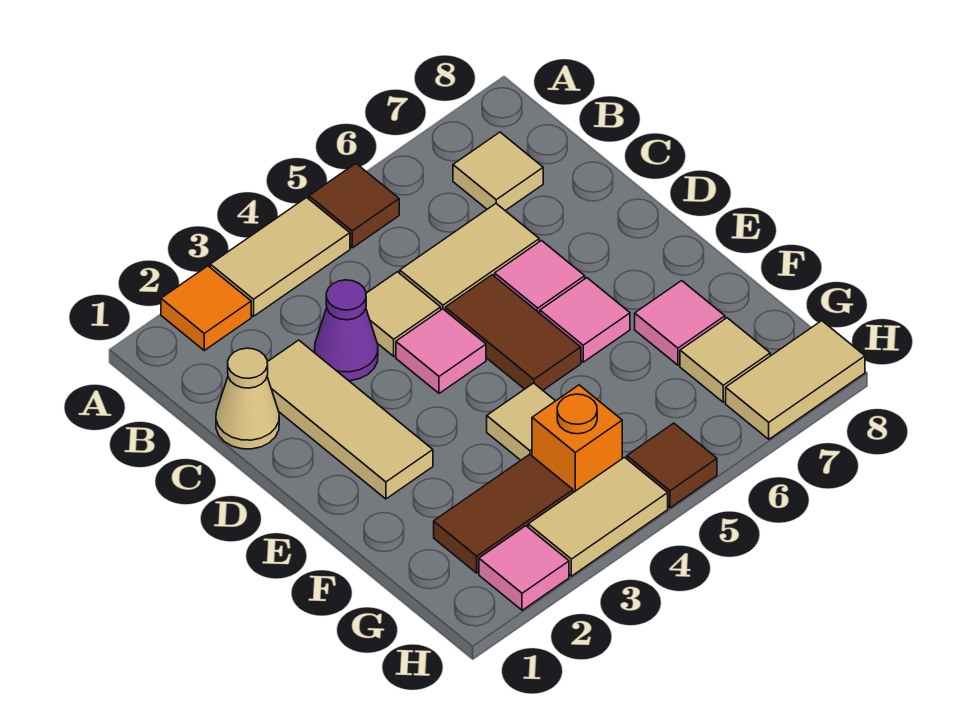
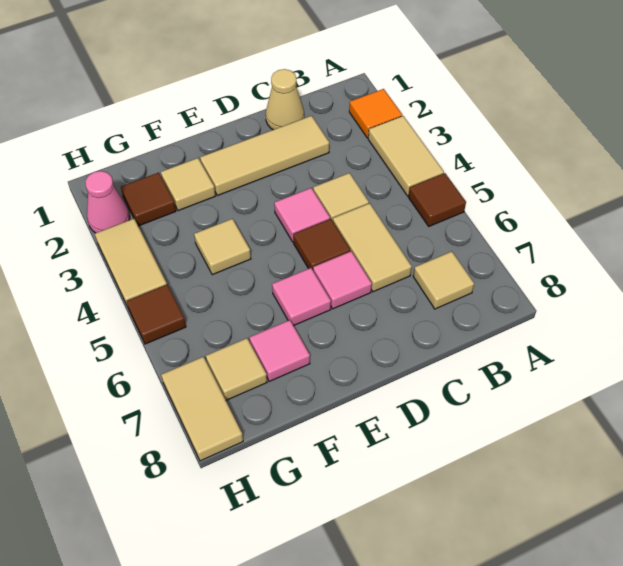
purple cone C3 level 1 -> none
brown tile D5:E5 level 1 -> brown tile D5 level 1
none -> tan tile F2 level 1
brown tile G2:G3 level 1 -> brown tile G2 level 1
orange brick G4 level 1 -> none
pink tile H2 level 1 -> pink cone H2 level 1

